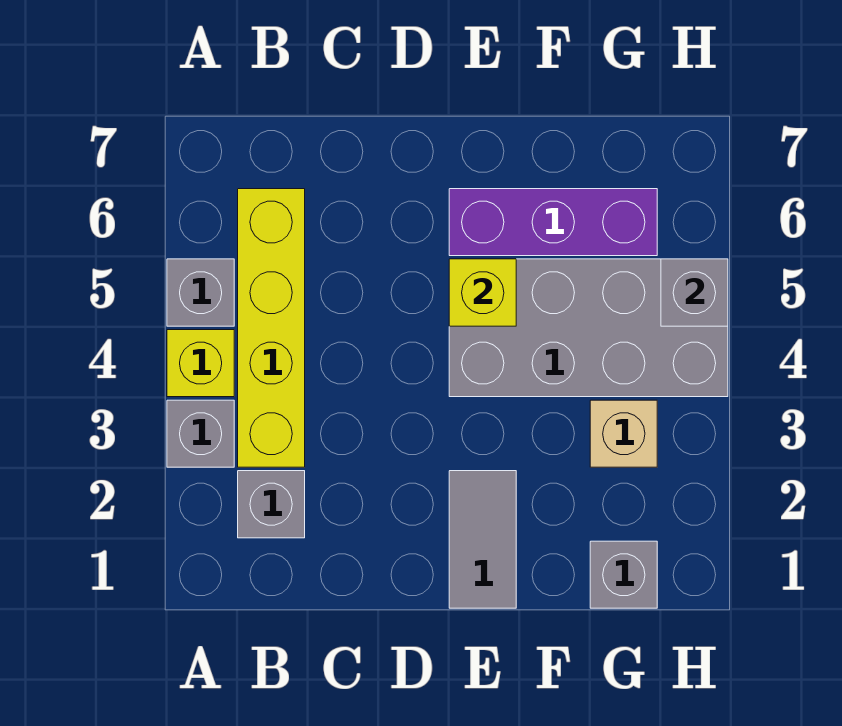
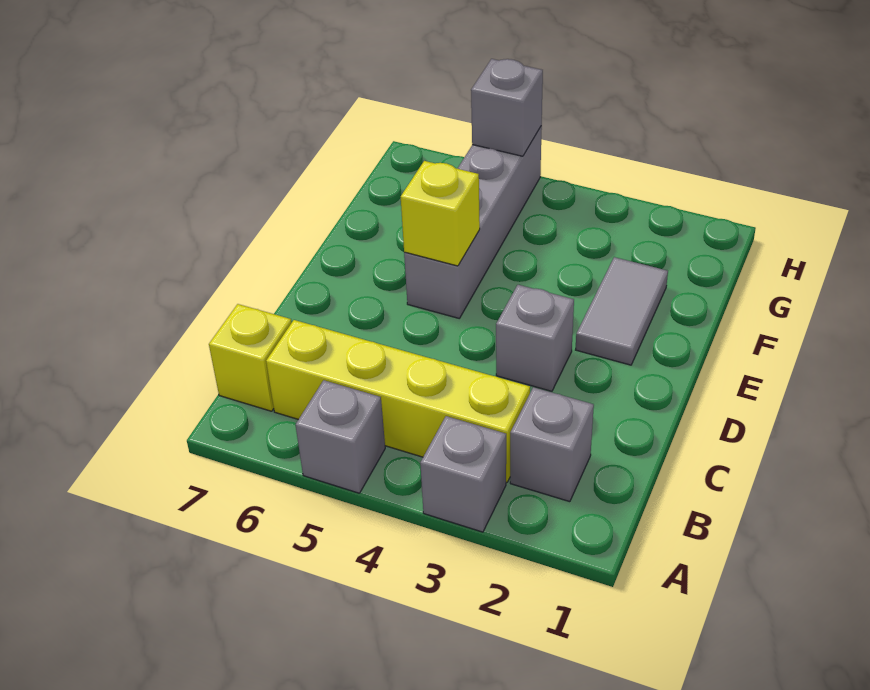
yellow brick A4 level 1 -> yellow brick B7 level 1
grey tile E1:E2 level 1 -> grey tile E2:F2 level 1
grey brick E4:H5 level 1 -> grey brick E5:H5 level 1
purple brick E6:G6 level 1 -> none
grey brick G1 level 1 -> grey brick D3 level 1
tan brick G3 level 1 -> none

